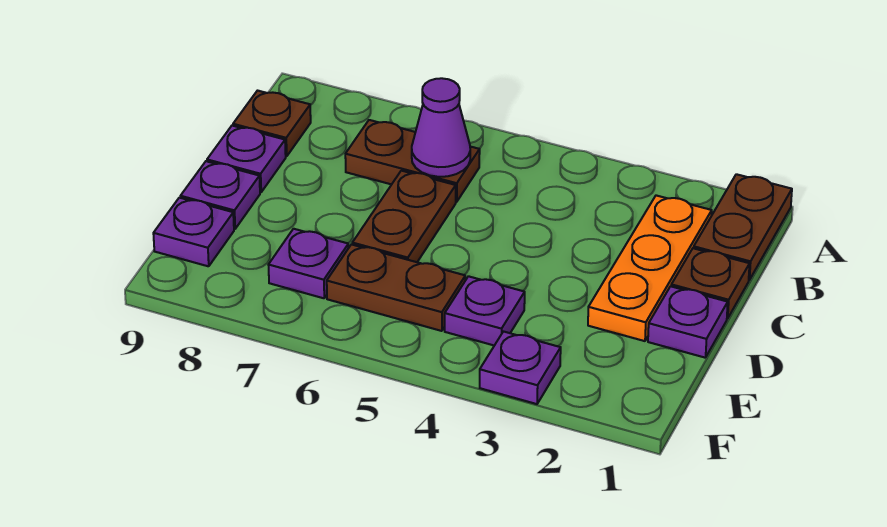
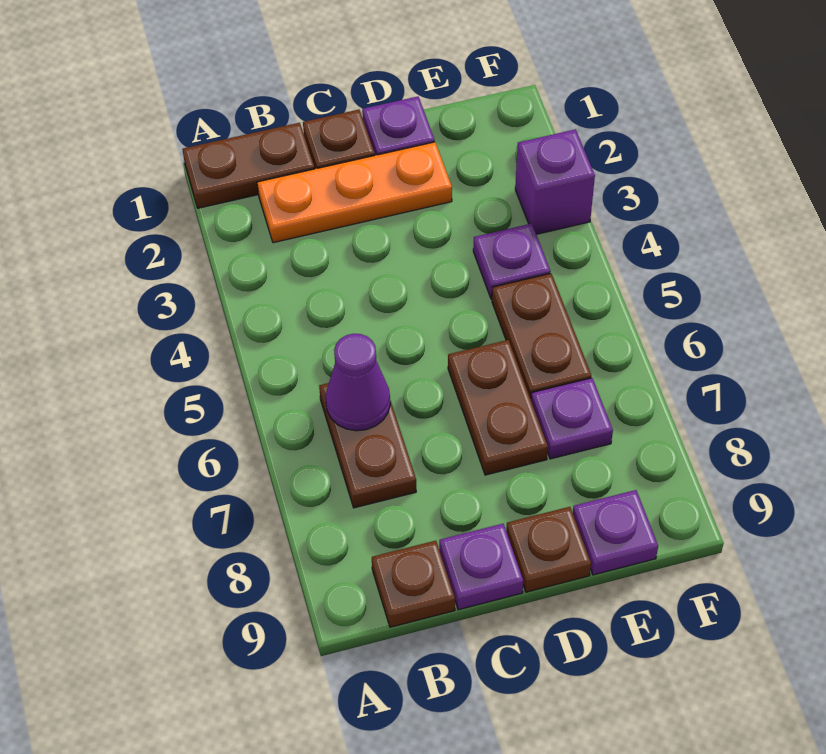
brown plate C6:D6 level 1 -> brown plate D6:D7 level 1
purple plate D9 level 1 -> brown plate D9 level 1
purple plate F3 level 1 -> purple brick F3 level 1

